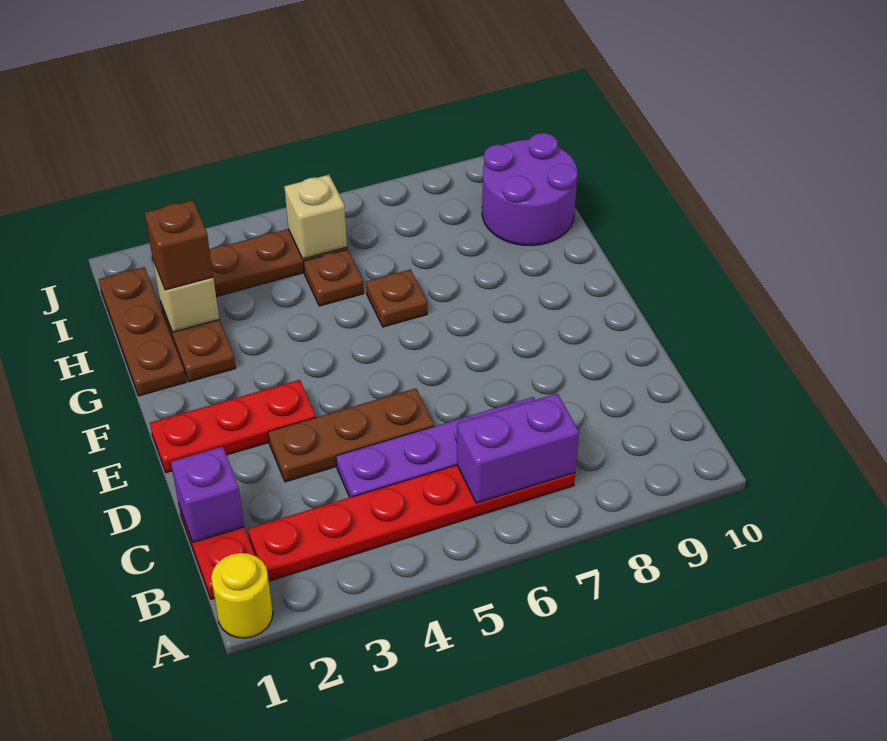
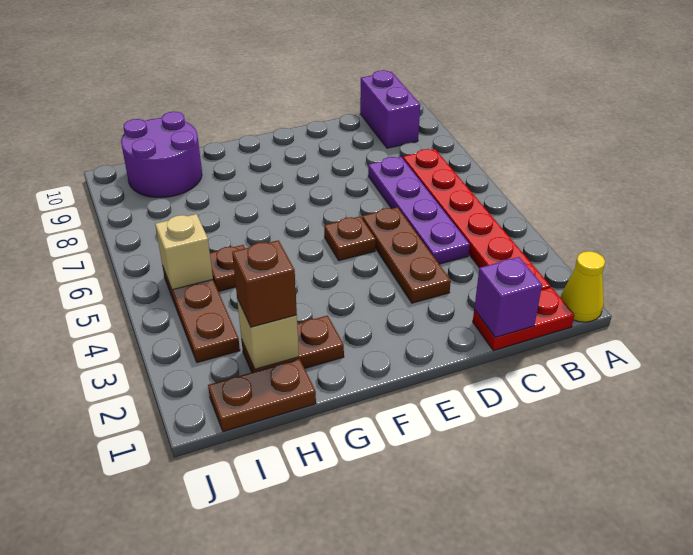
yellow round brick A1 level 1 -> yellow cone A1 level 1
purple brick B6:B7 level 2 -> purple brick B9:B10 level 1
red plate E1:E3 level 1 -> none
brown plate G1:I1 level 1 -> brown plate H1:I1 level 1
brown plate G6 level 1 -> brown plate E5 level 1

